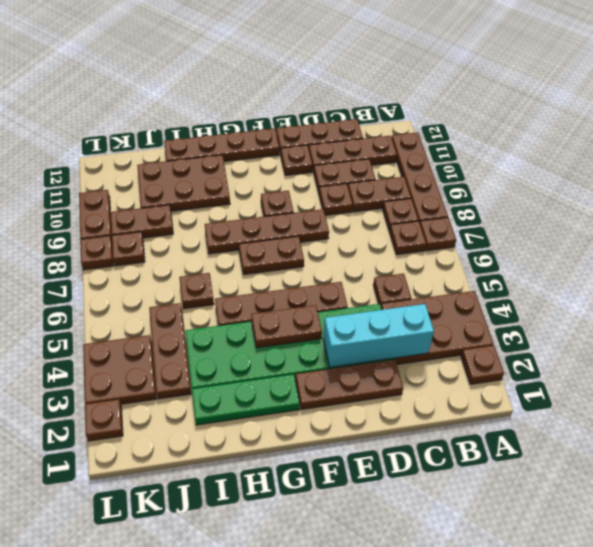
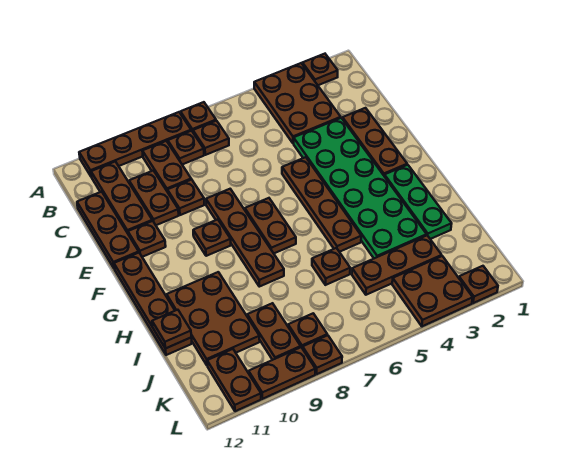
cyan brick C3:E3 level 2 -> none
brown plate C5 level 1 -> brown plate I12 level 2
brown plate F4:G4 level 2 -> brown plate K11:L11 level 1

